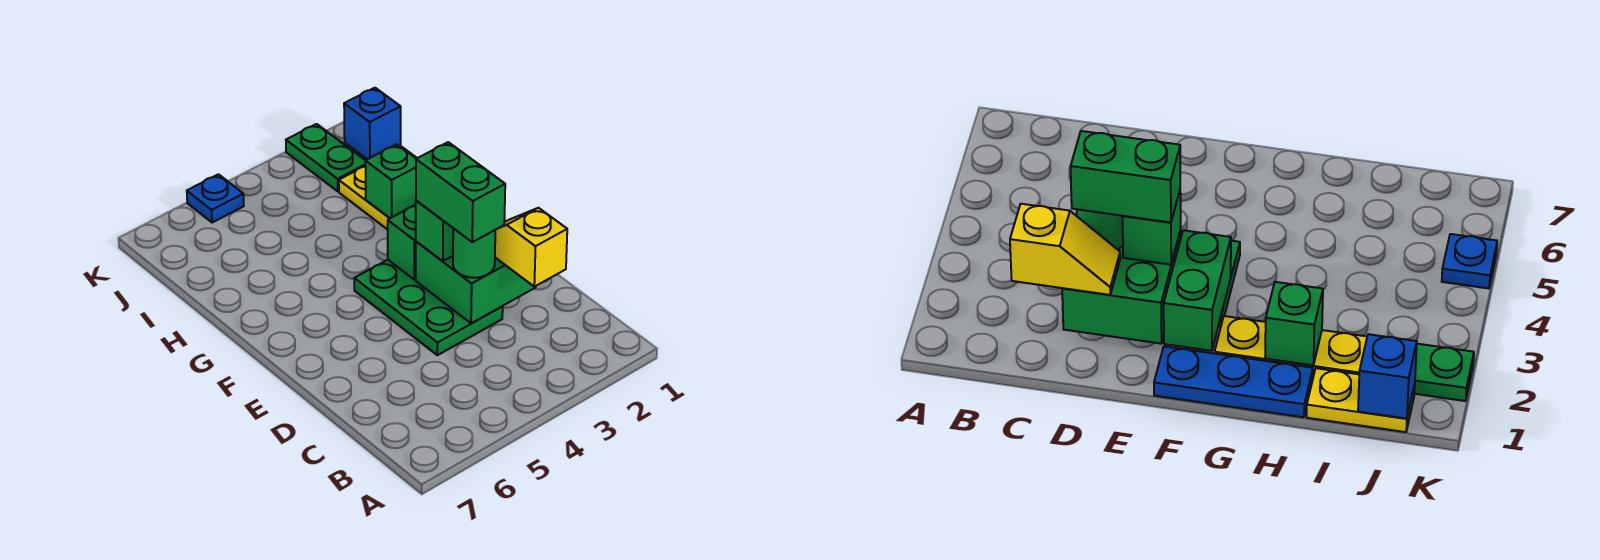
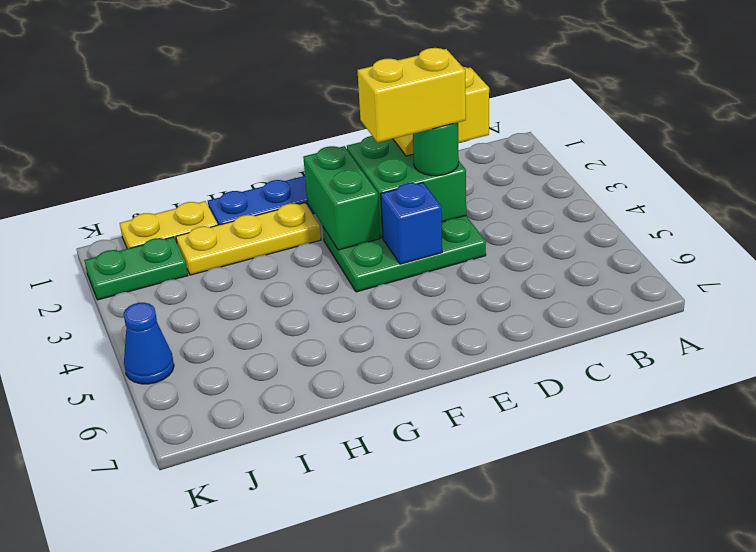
green brick D3:E3 level 4 -> yellow brick D3:E3 level 4
green brick E3 level 3 -> none
green brick H2 level 2 -> none
blue brick J1 level 2 -> blue brick E4 level 2
blue plate K5 level 1 -> blue cone K5 level 1

